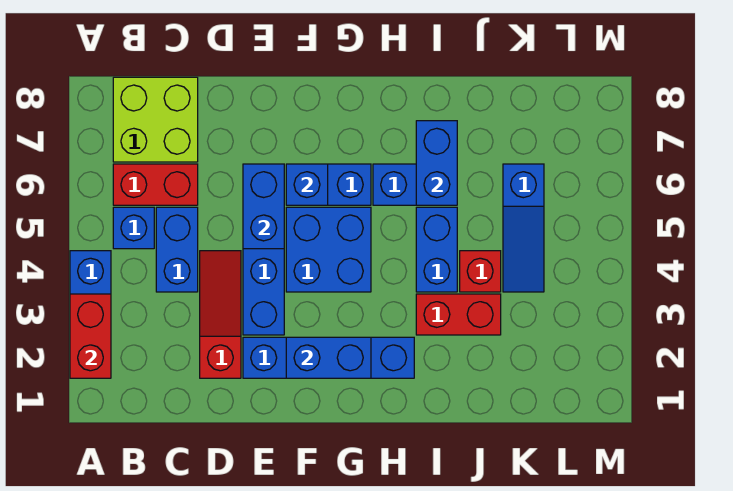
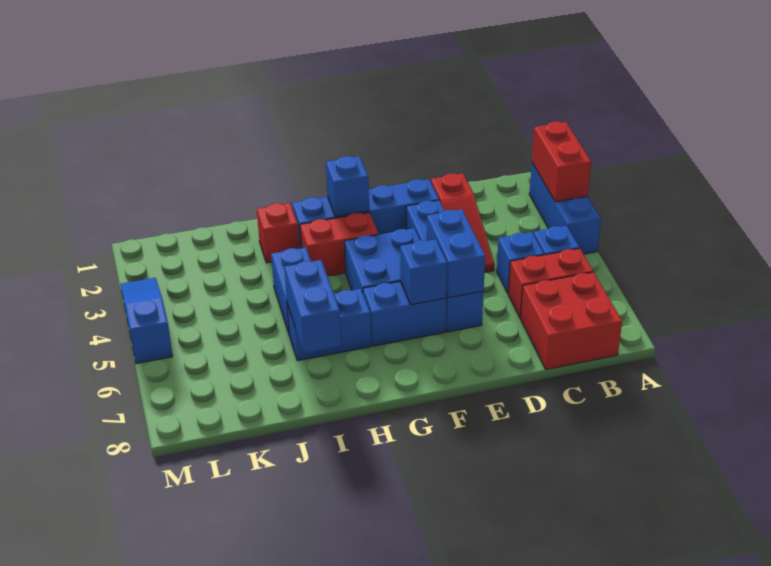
lime brick B7:C8 level 1 -> red brick B7:C8 level 1
blue brick C4:C5 level 1 -> blue brick C5 level 1
blue brick F2:G2 level 2 -> blue brick G2 level 2
red brick I3:J3 level 1 -> red brick G3:H3 level 1
red brick J4 level 1 -> red brick I2 level 1
blue slope K4:K6 level 1 top 6 -> blue slope M3:M5 level 1 top 5

